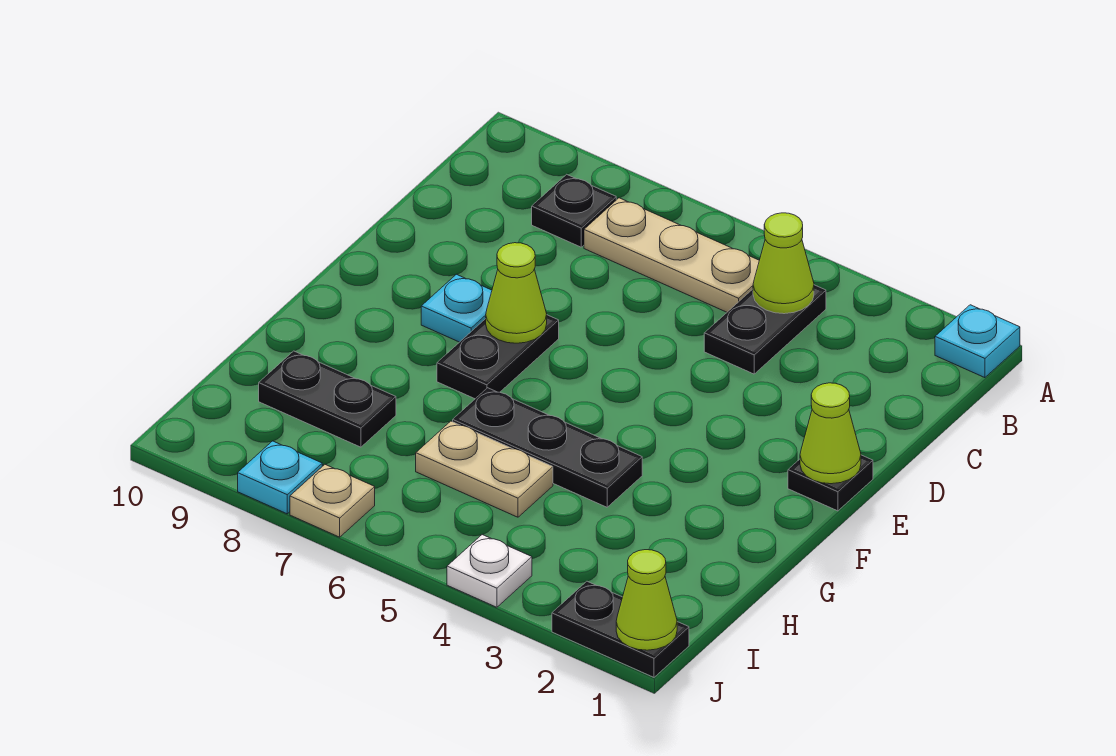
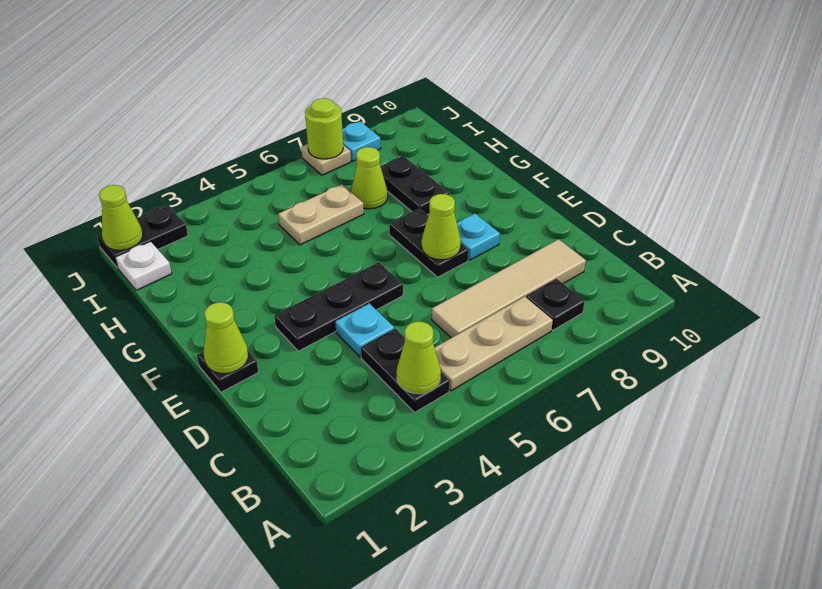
cyan plate A1 level 1 -> cyan plate D4 level 1
none -> tan tile C6:C9 level 1
black plate G4:G6 level 1 -> black plate E3:E5 level 1
none -> lime cone H7 level 1
black plate H8:H9 level 1 -> black plate G8:H8 level 1
white plate J4 level 1 -> white plate I1 level 1
none -> lime round brick J7 level 2

